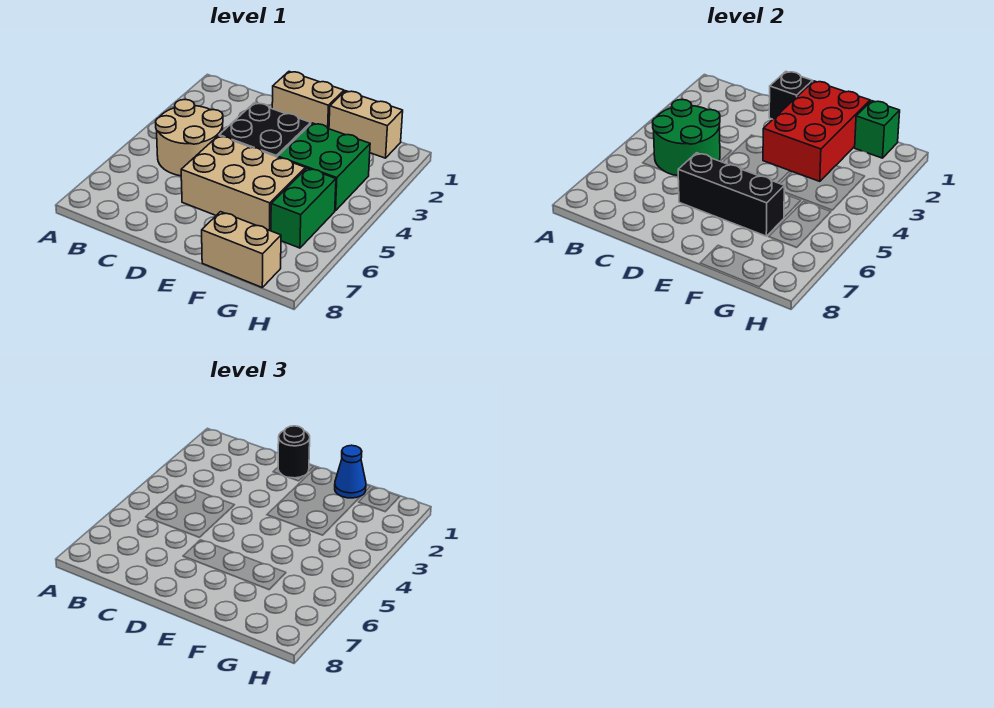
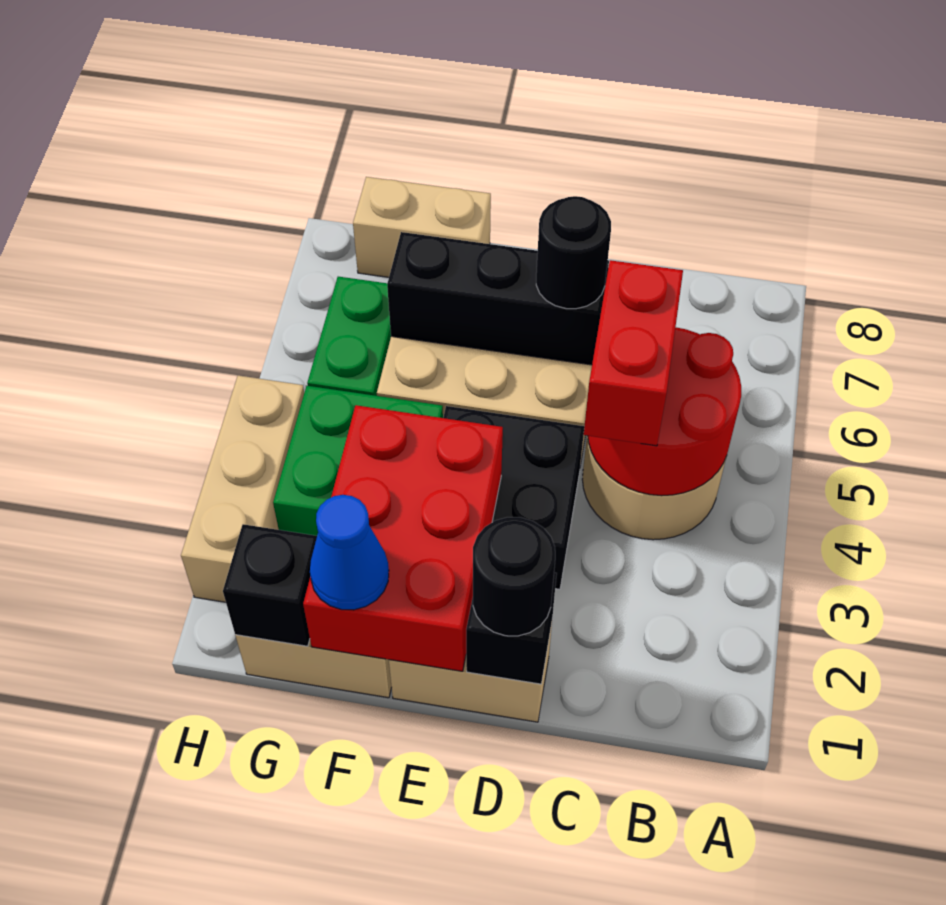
green round brick B4:C5 level 2 -> red round brick B4:C5 level 2
none -> red brick C4:C5 level 3
none -> black round brick D6 level 3
green brick G1 level 2 -> black brick G1 level 2
none -> tan brick H2:H4 level 1

